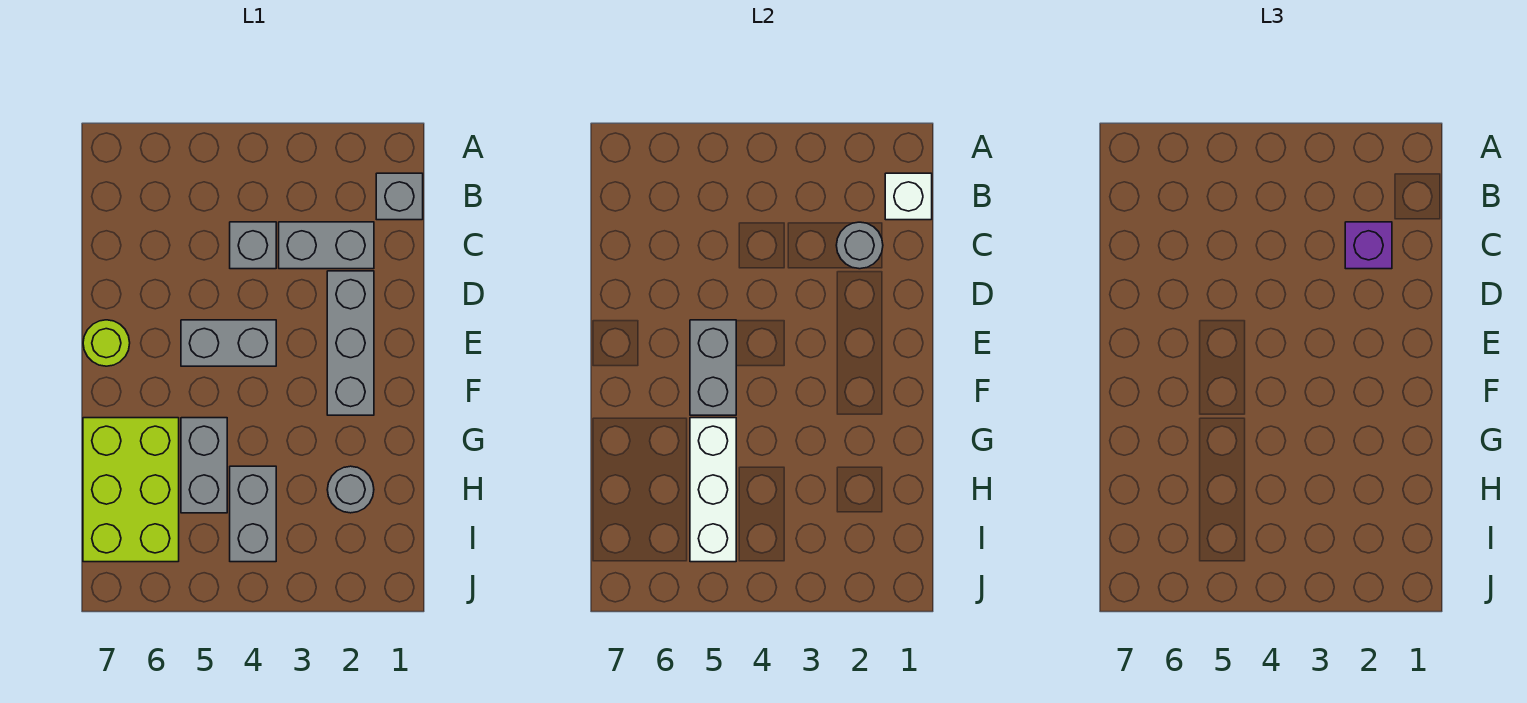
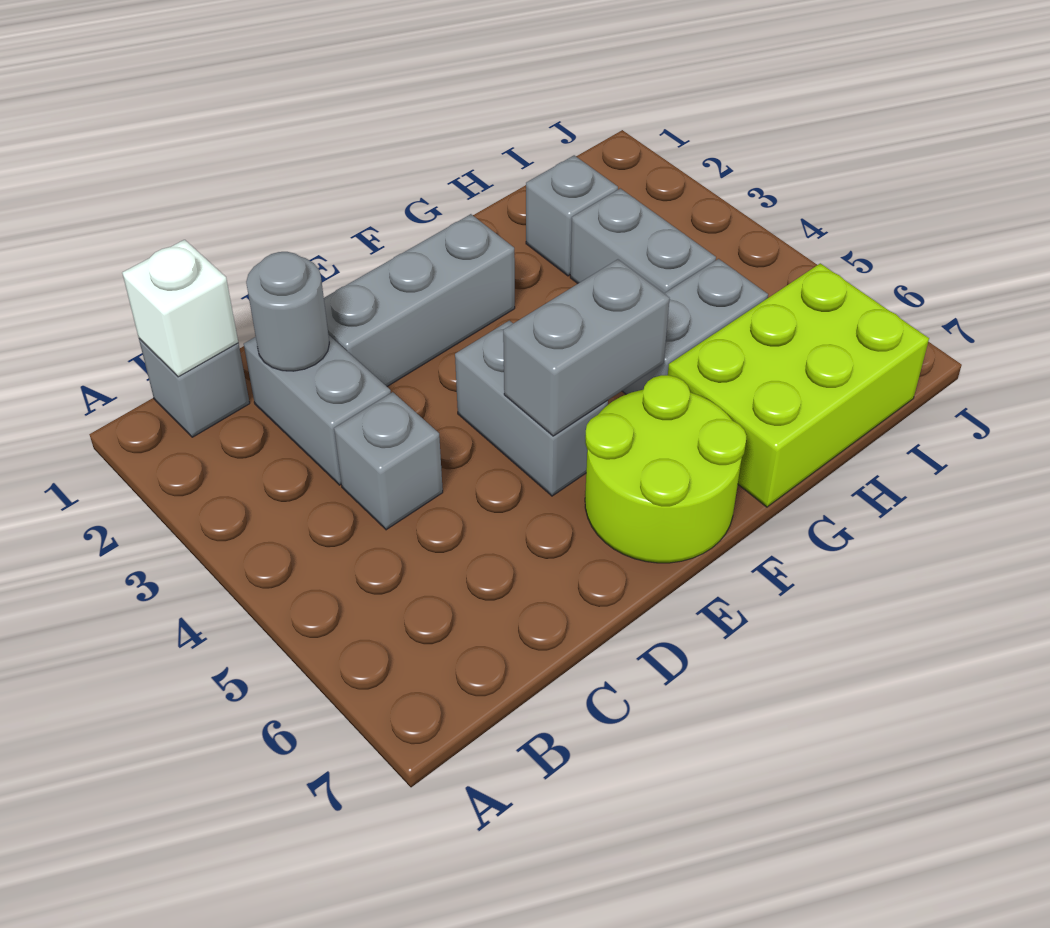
purple brick C2 level 3 -> none
lime round brick E7 level 1 -> lime round brick E6:F7 level 1
white brick G5:I5 level 2 -> none
grey round brick H2 level 1 -> grey brick H2 level 1
grey brick H4:I4 level 1 -> grey brick H3:H4 level 1

